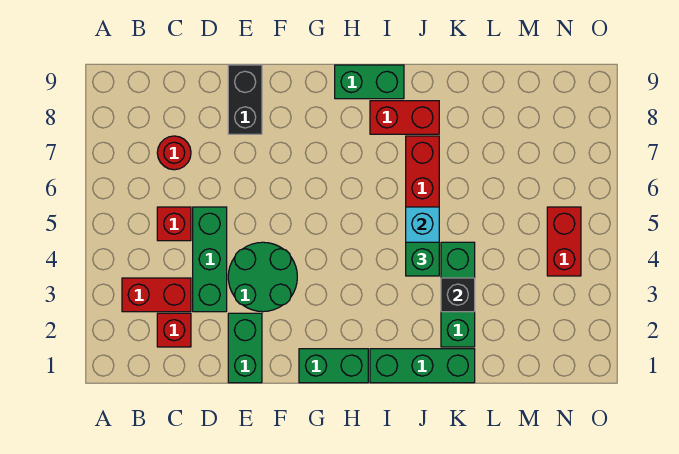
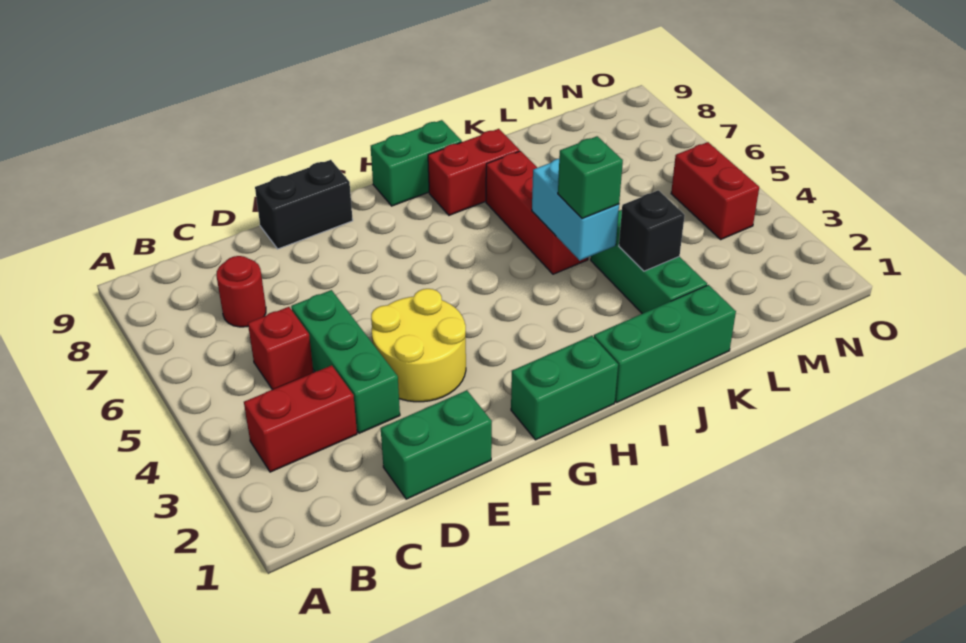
red brick C2 level 1 -> none
green brick E1:E2 level 1 -> green brick D1:E1 level 1
green round brick E3:F4 level 1 -> yellow round brick E3:F4 level 1
black brick E8:E9 level 1 -> black brick E9:F9 level 1

